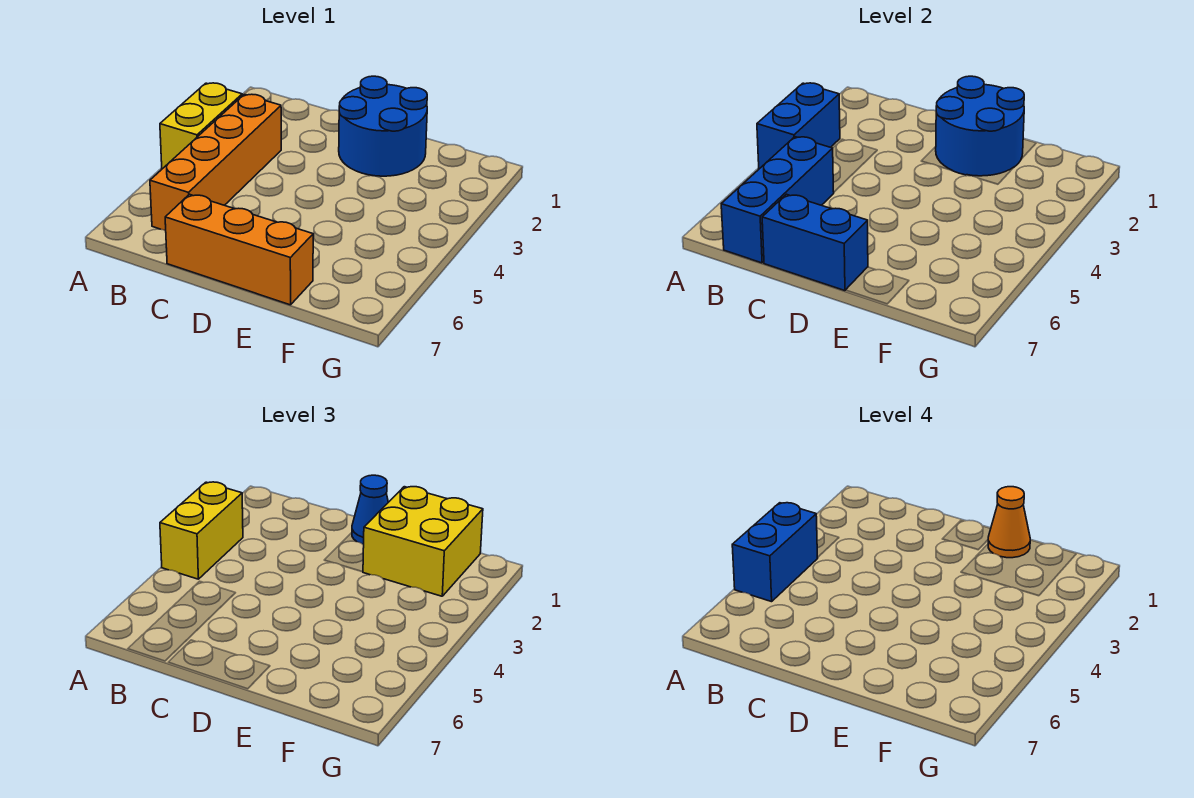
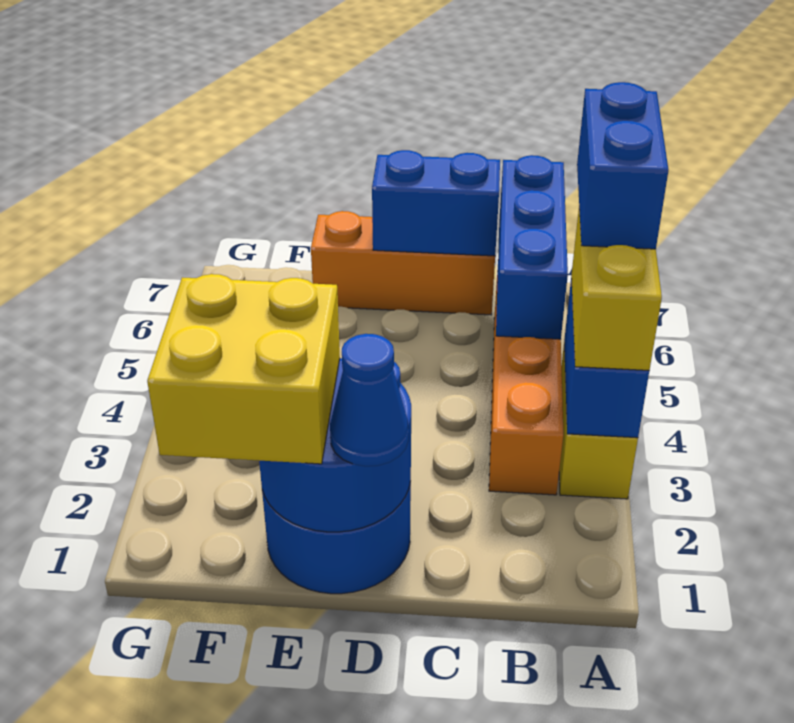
orange cone E1 level 4 -> none

